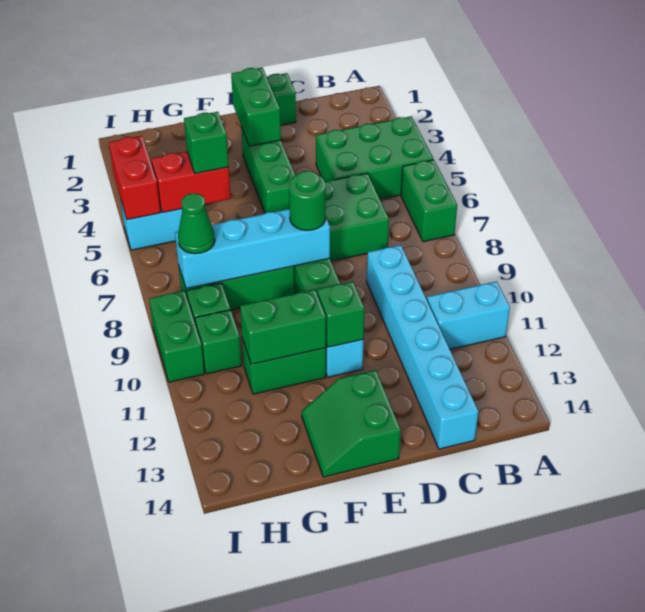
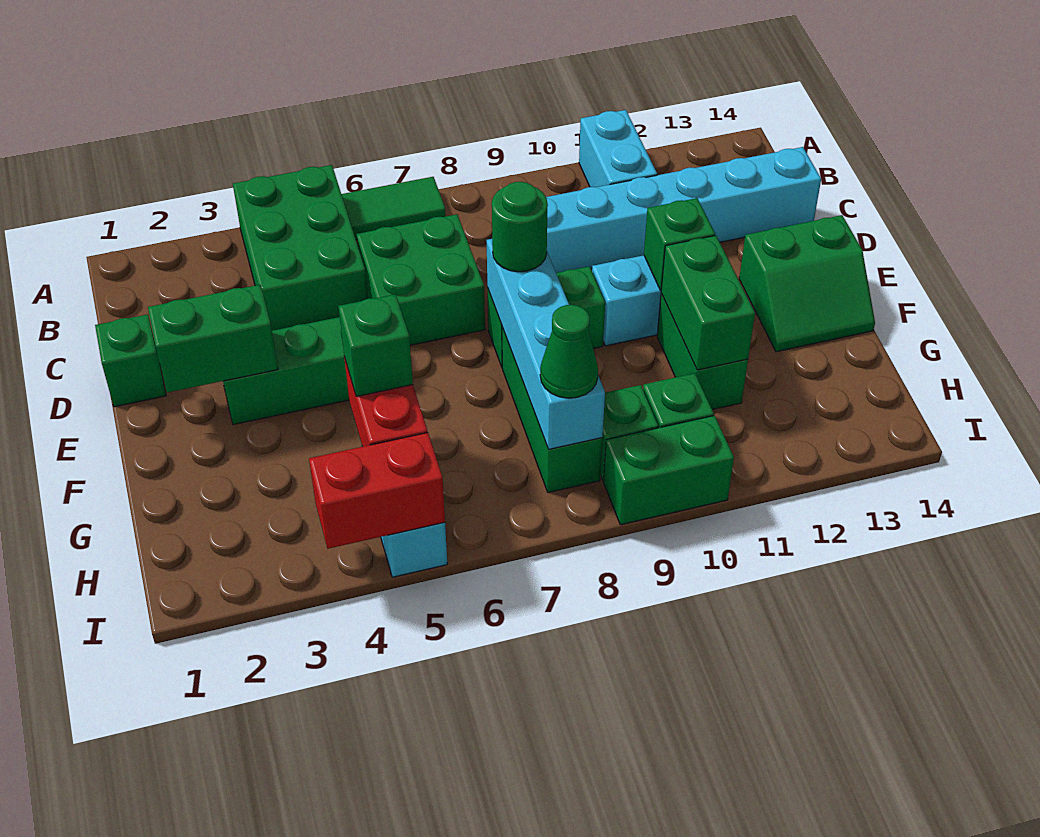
green brick A6:A7 level 1 -> green tile A6:A7 level 1

